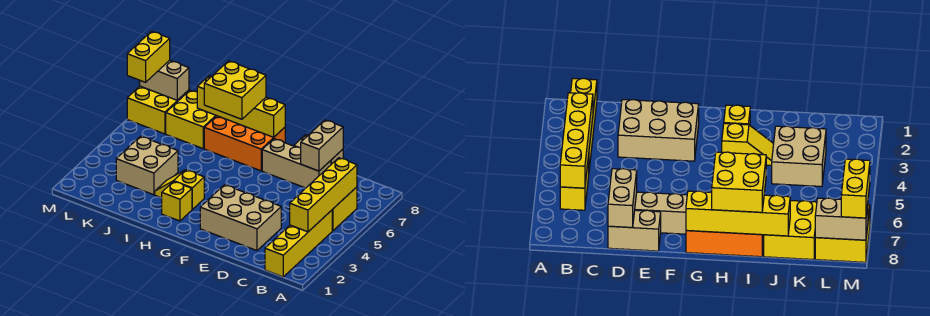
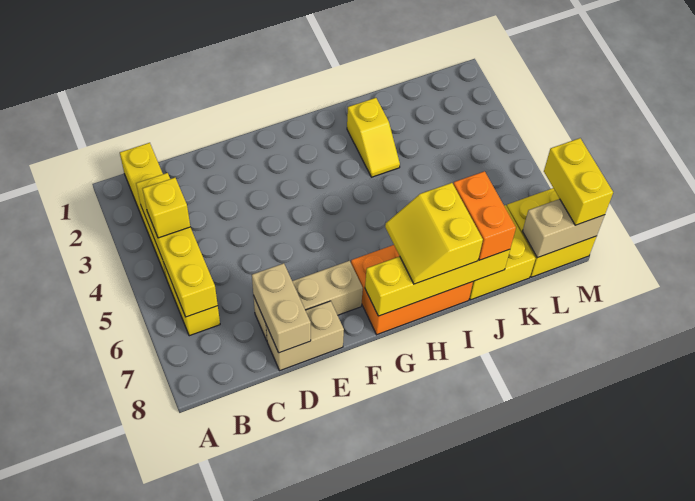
tan brick D2:F3 level 1 -> none
yellow brick H2 level 1 -> yellow brick B4 level 3
yellow slope H3:I3 level 1 top H -> yellow slope I2:I3 level 1 top 2
yellow brick H7:I8 level 3 -> yellow slope H7:I8 level 3 top I
tan brick J3:K4 level 1 -> none
none -> orange brick J7:J8 level 3

